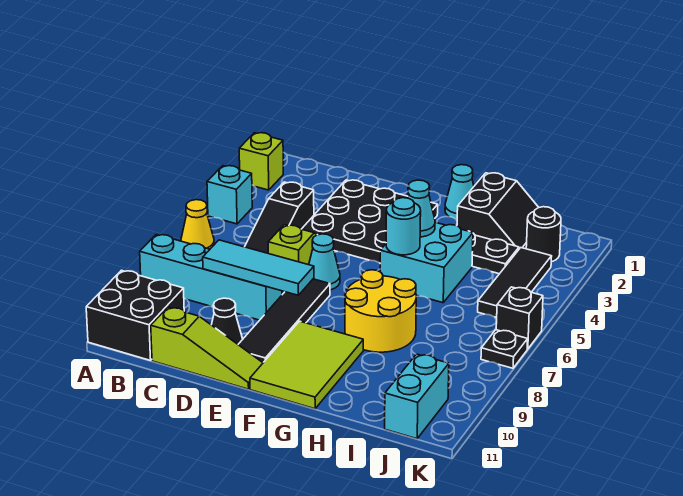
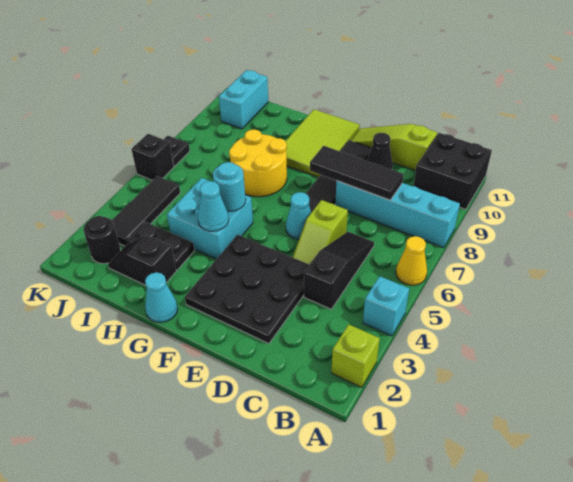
cyan tile C8:E8 level 2 -> black tile C8:E8 level 2
black slope H1:I2 level 1 top H -> black slope H2:I2 level 1 top H

